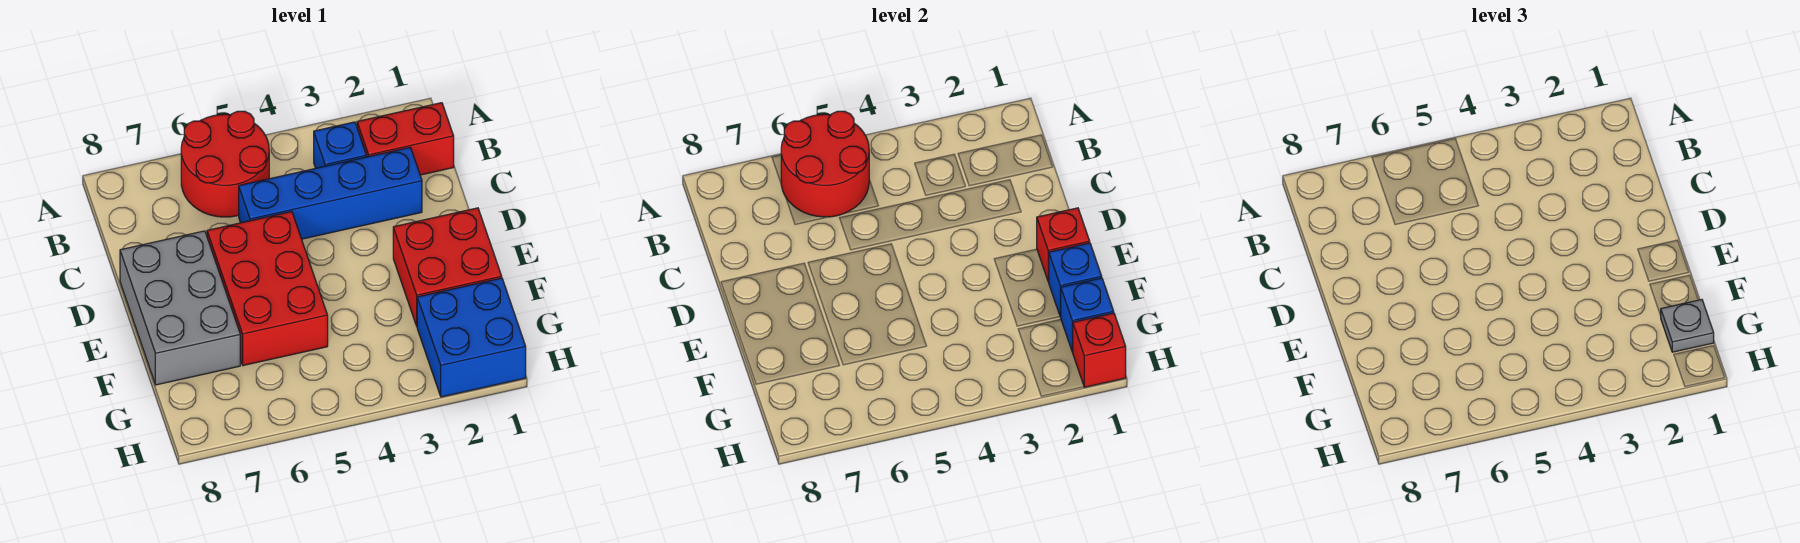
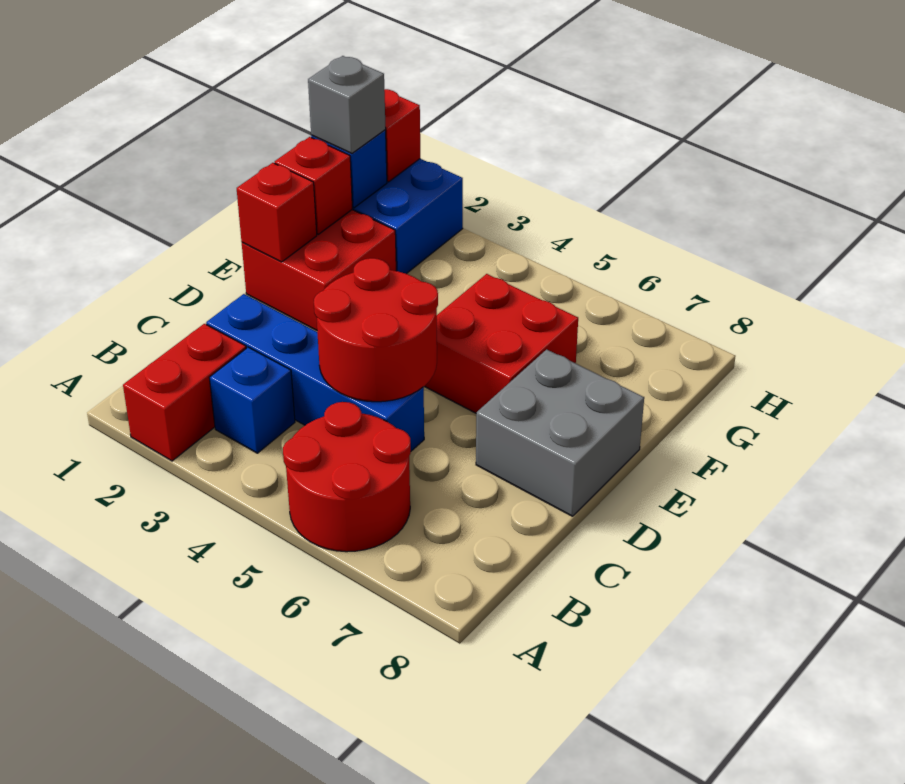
red round brick A5:B6 level 2 -> red round brick C4:D5 level 2
red brick B1:B2 level 1 -> red brick A2:B2 level 1
red brick D5:F6 level 1 -> red brick E5:F6 level 1
grey brick D7:F8 level 1 -> grey brick D7:E8 level 1
blue brick F1 level 2 -> red brick F1 level 2
grey plate G1 level 3 -> grey brick G1 level 3

